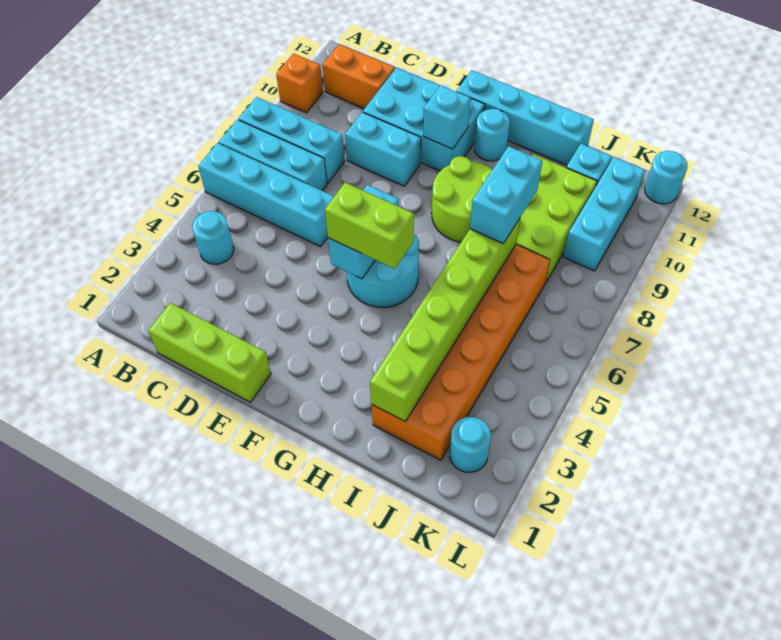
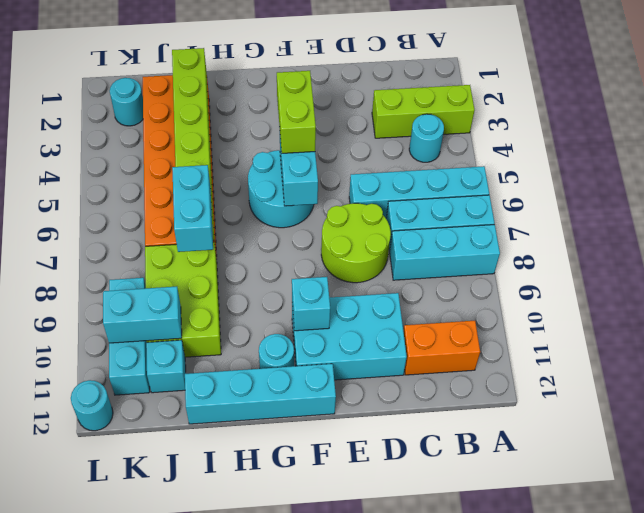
orange brick A10 level 1 -> none
lime brick C1:E1 level 1 -> lime brick A3:C3 level 1
cyan brick D9:E9 level 1 -> cyan brick J10:K10 level 2
lime brick F5:G5 level 3 -> lime brick F4:F5 level 3
lime round brick G8:H9 level 1 -> lime round brick D7:E8 level 1

